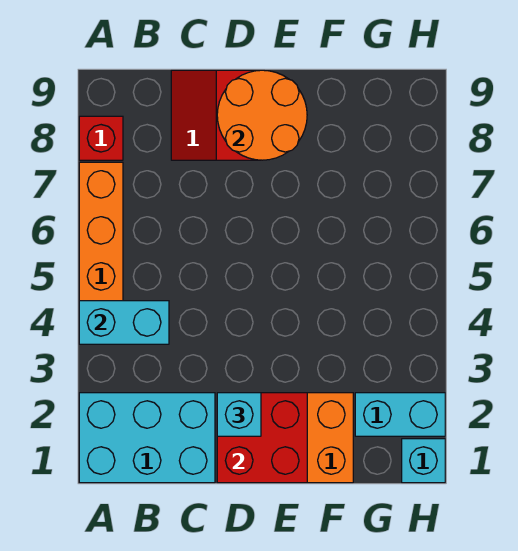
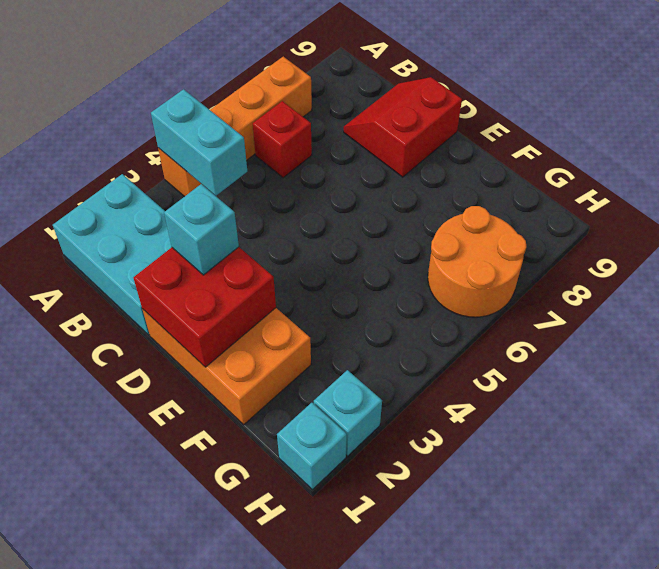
red brick A8 level 1 -> red brick B6 level 1
orange round brick D8:E9 level 2 -> orange round brick G6:H7 level 1
cyan brick G2:H2 level 1 -> cyan brick H2 level 1

